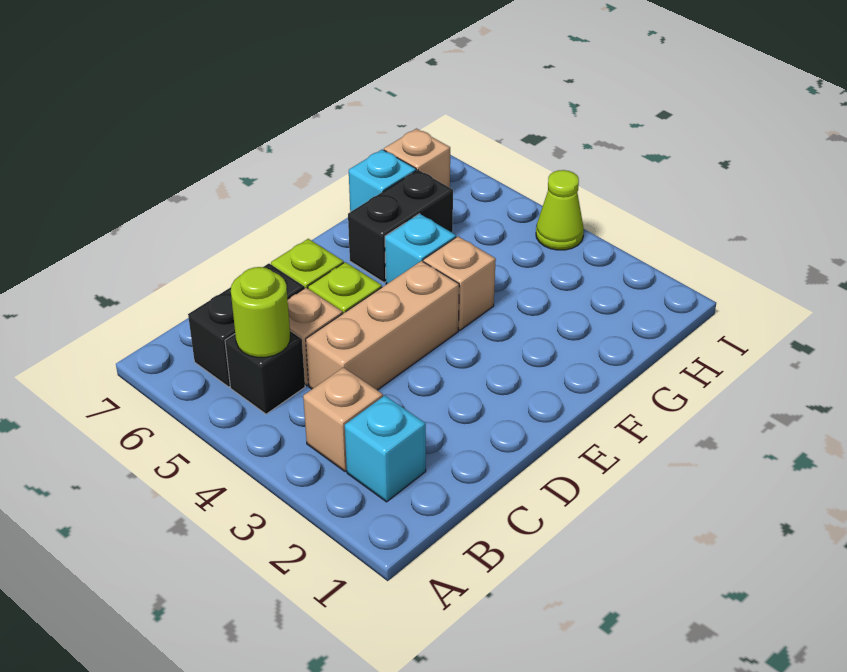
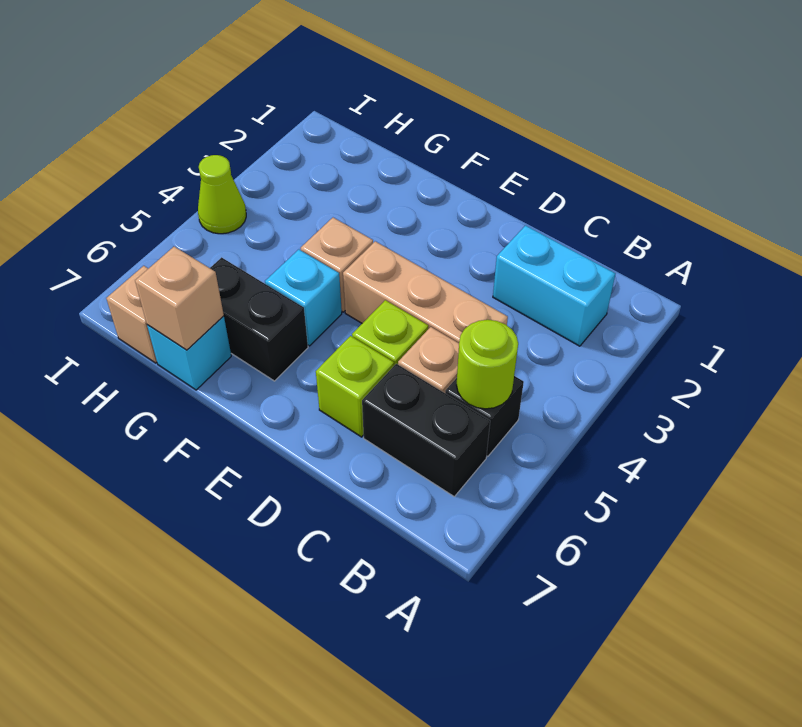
cyan brick B2 level 1 -> cyan brick B2:C2 level 1
tan brick B3 level 1 -> tan brick G7 level 2

